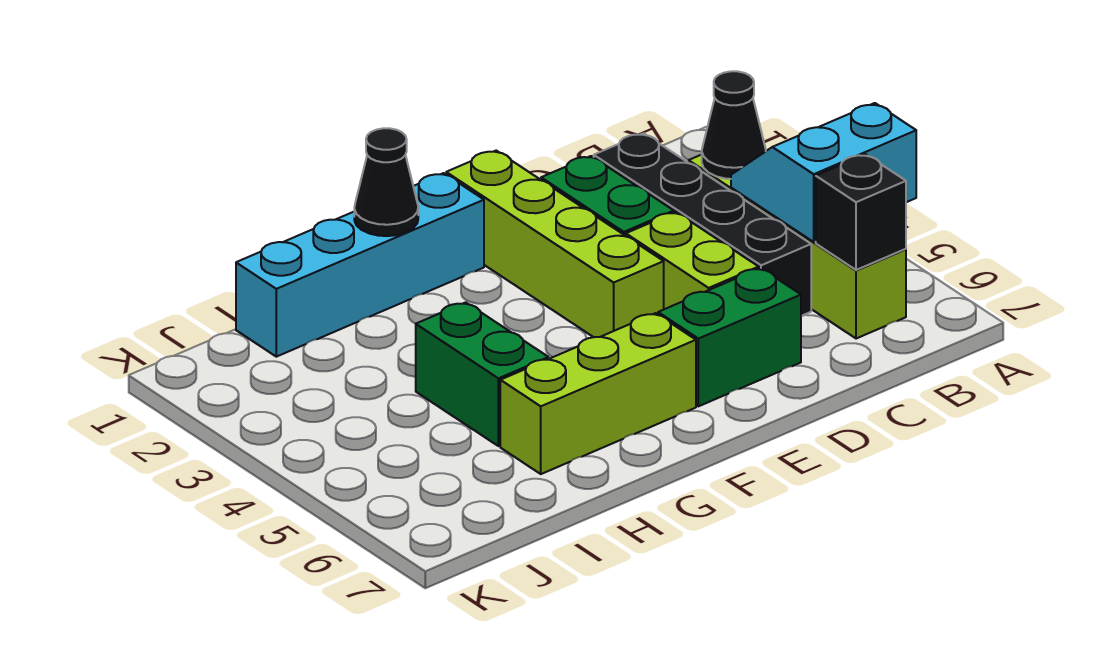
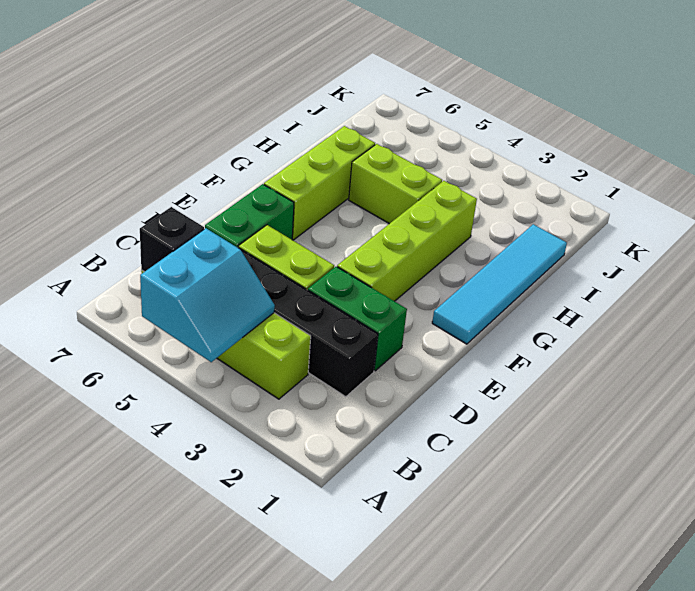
black cone B3 level 2 -> none
lime brick E1:E4 level 1 -> lime brick E3:H3 level 1
cyan brick F1:I1 level 1 -> cyan tile F1:I1 level 1
black cone G1 level 2 -> none
green brick H4:H5 level 1 -> lime brick H4:H5 level 1

